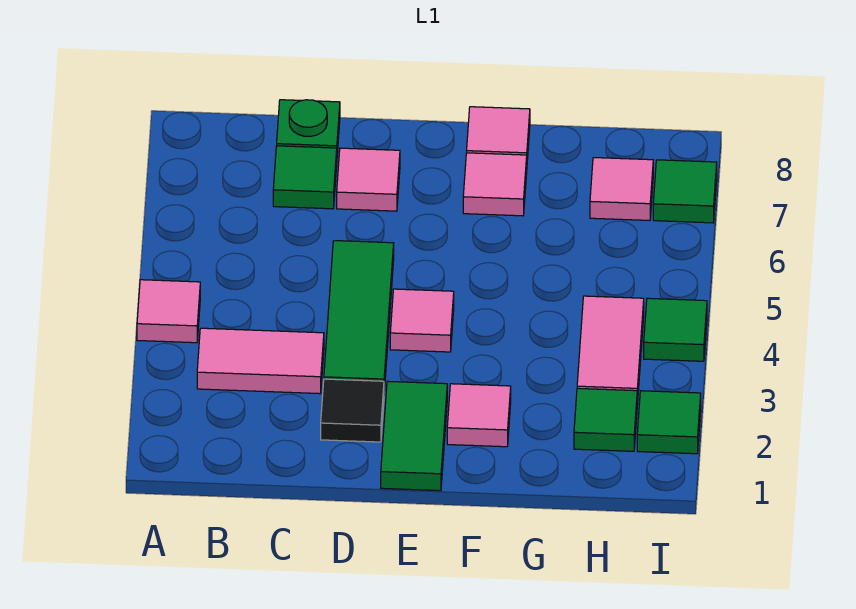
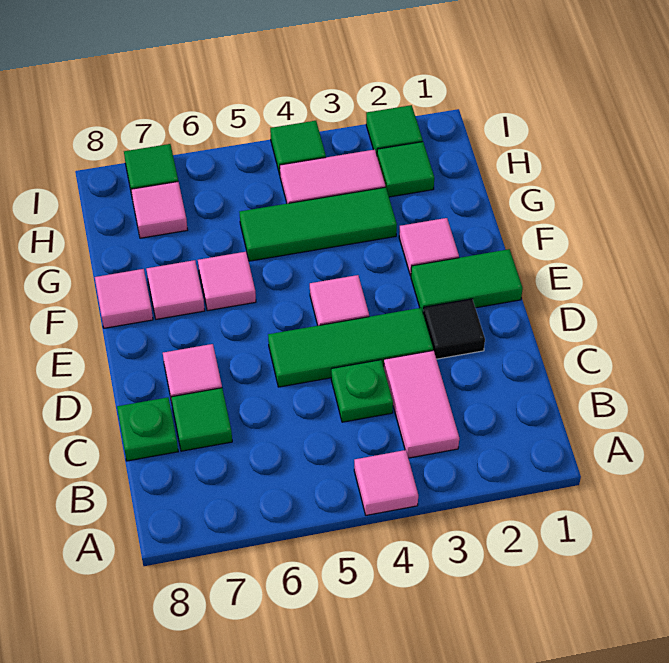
none -> green plate C4 level 1
none -> pink tile F6 level 1
none -> green tile G3:G5 level 1

